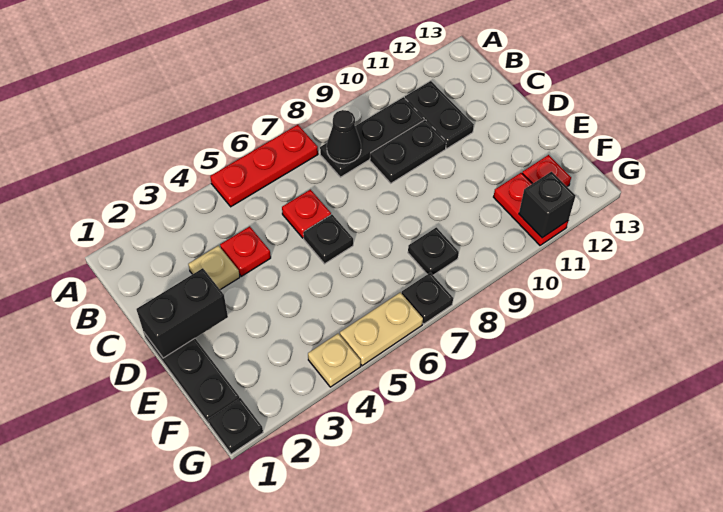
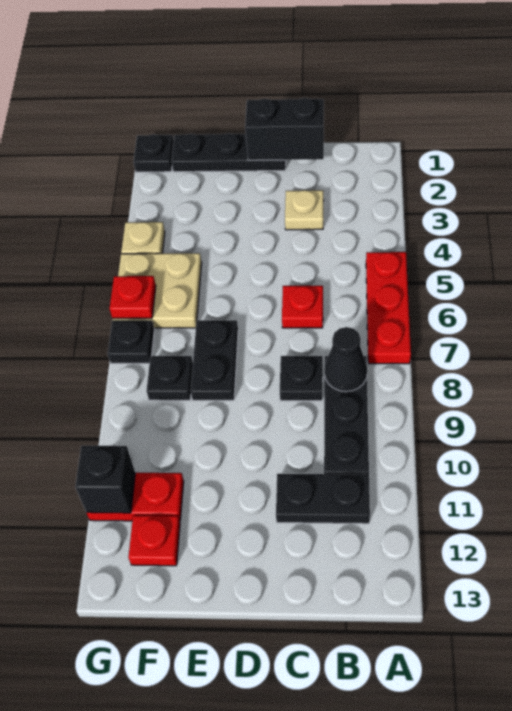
red plate C4 level 1 -> red plate G6 level 2
black plate C9:C10 level 1 -> black plate E7:E8 level 1
black brick D1:D2 level 2 -> black brick C1:D1 level 2
black plate D6 level 1 -> black plate C8 level 1
tan plate G5:G6 level 1 -> tan plate F5:G6 level 1

